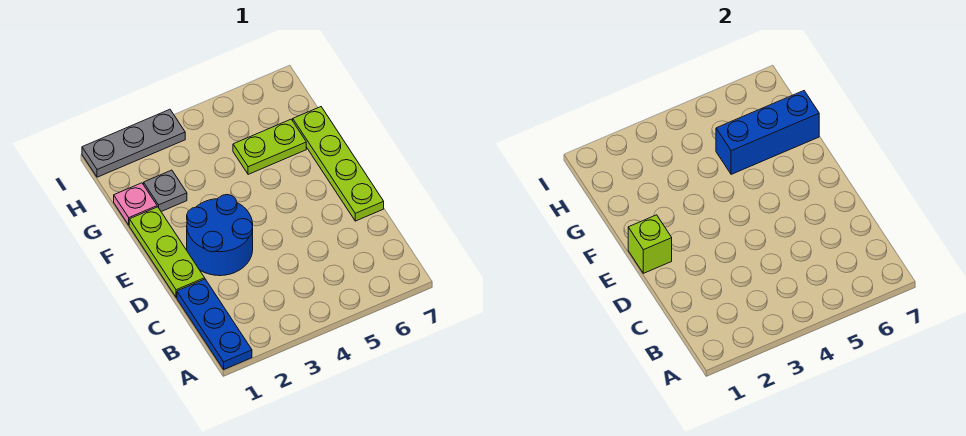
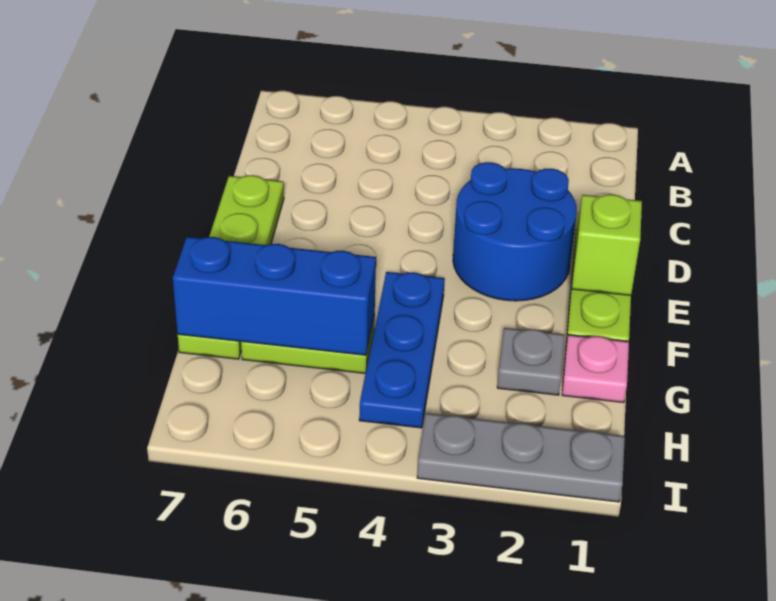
blue plate A1:C1 level 1 -> blue plate F4:H4 level 1

